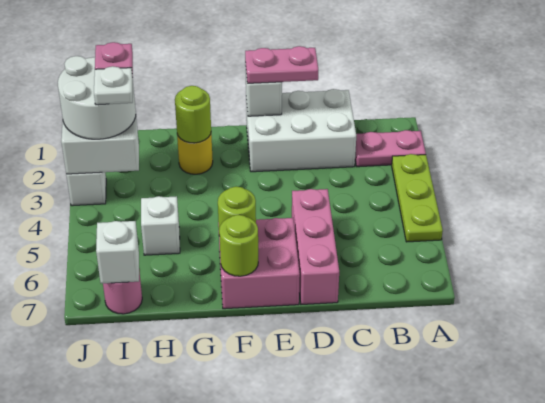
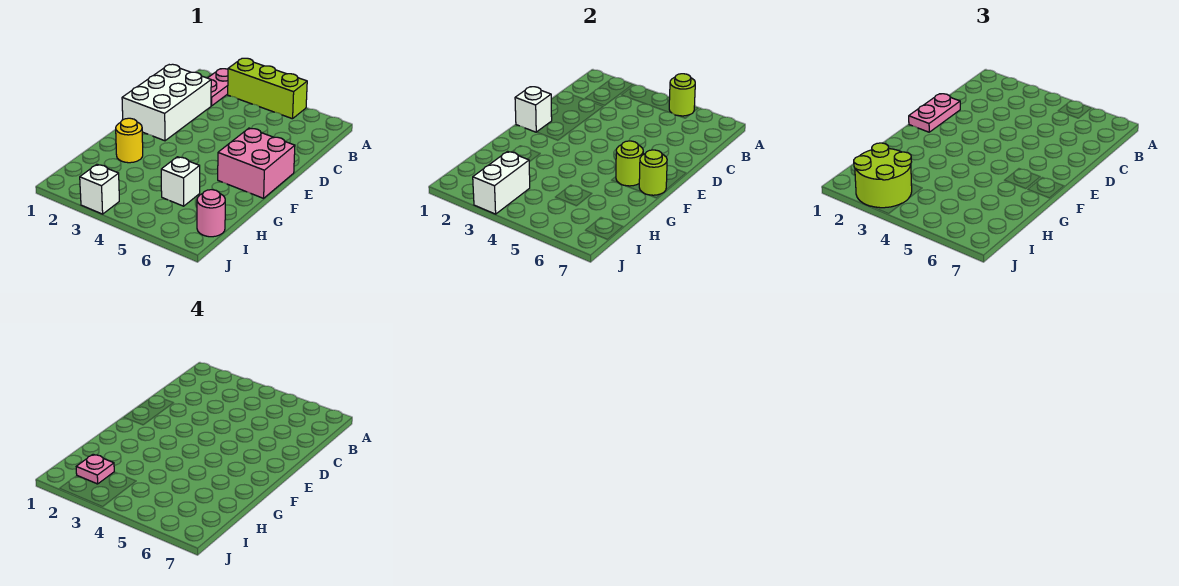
lime plate A3:A5 level 1 -> lime brick A3:A5 level 1
pink brick D5:D7 level 1 -> none
lime round brick G2 level 2 -> lime round brick A5 level 2
white round brick I2:J3 level 3 -> lime round brick I2:J3 level 3
white plate I3 level 4 -> none
white brick I7 level 2 -> none

